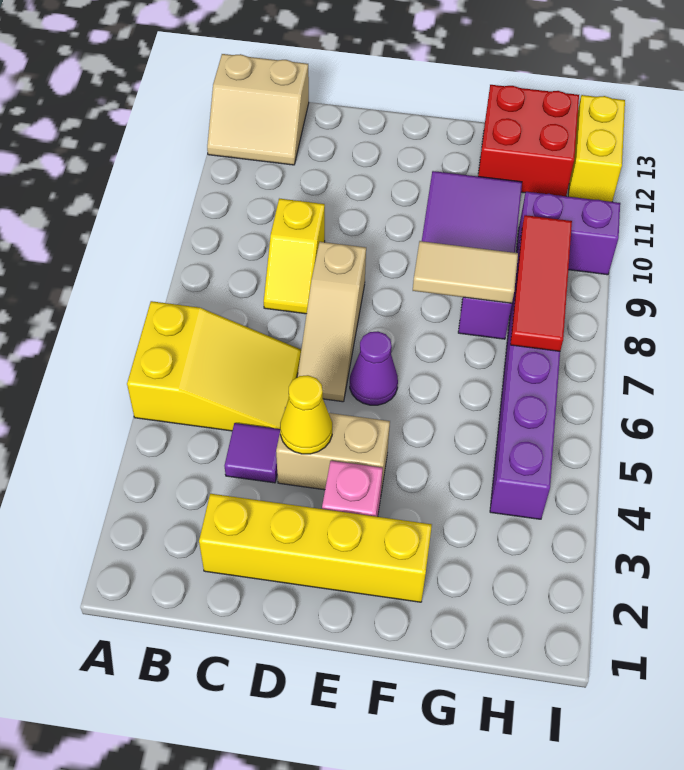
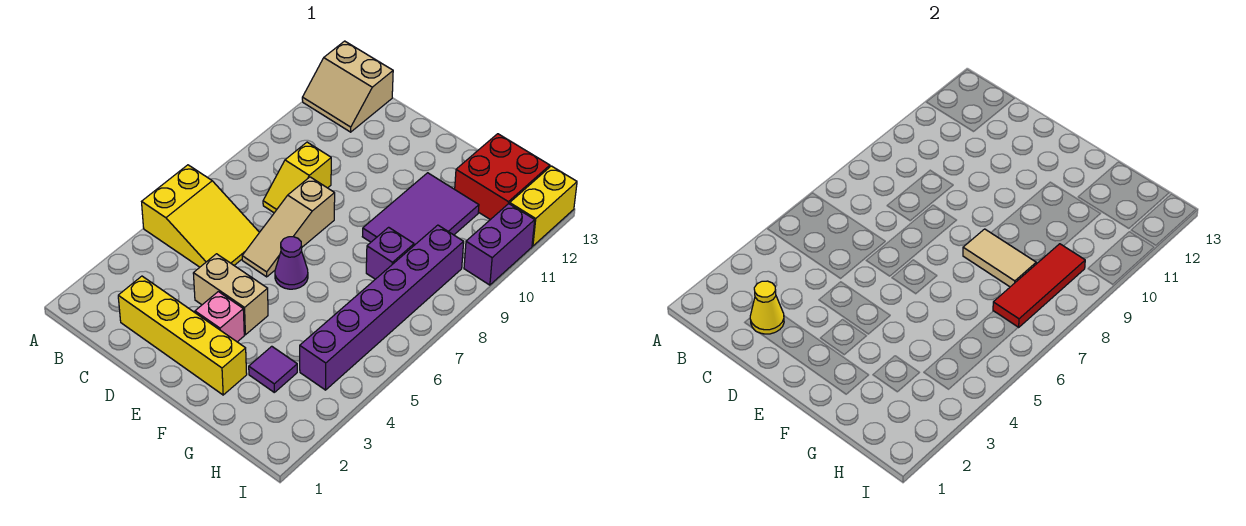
purple tile C4 level 1 -> purple tile G3 level 1
yellow cone D4 level 2 -> yellow cone C2 level 2
purple brick H10:I10 level 1 -> purple brick I10:I11 level 1

